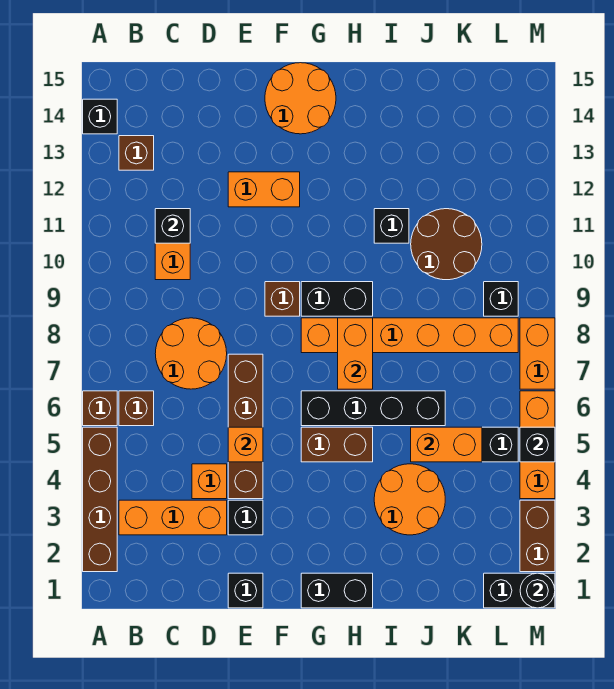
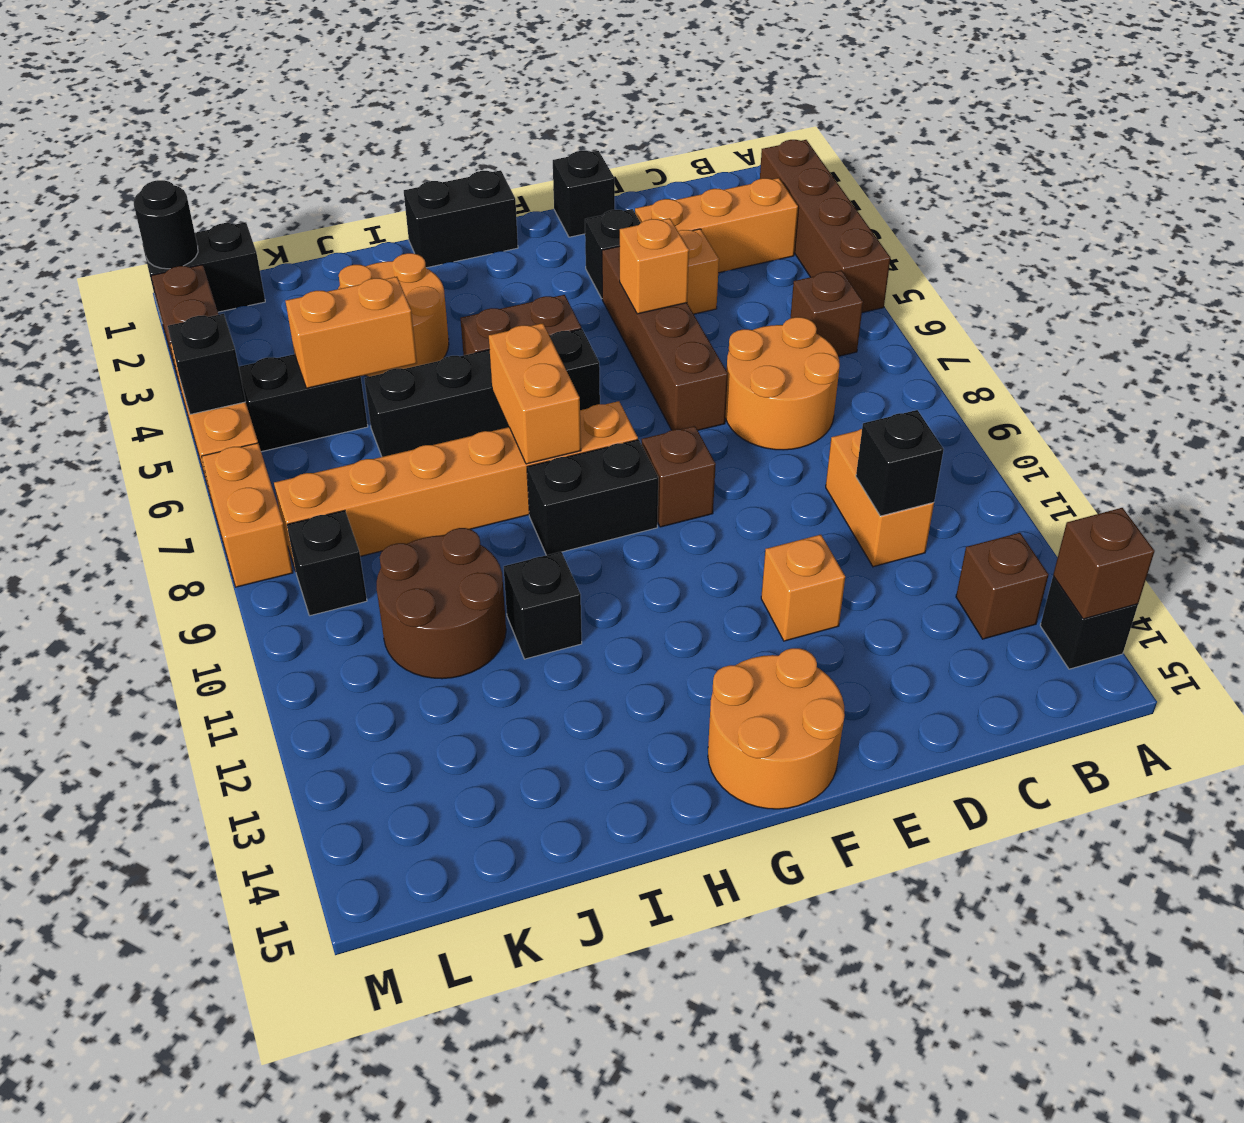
brown brick A6 level 1 -> brown brick A14 level 2
orange brick E12:F12 level 1 -> orange brick E12 level 1

